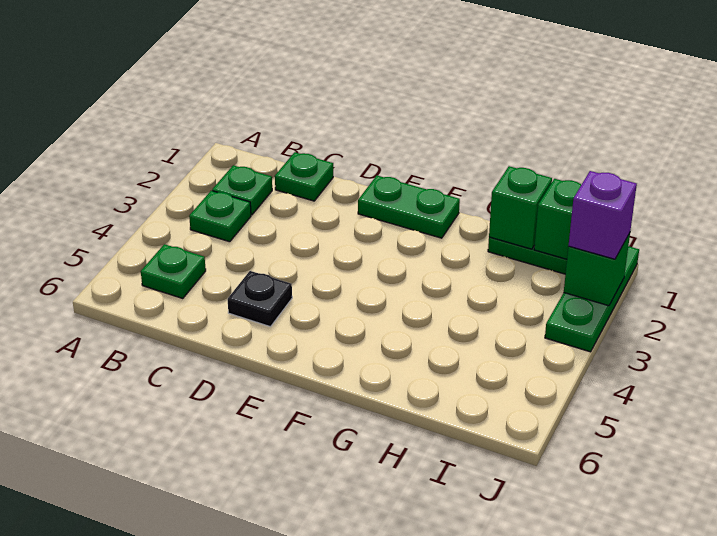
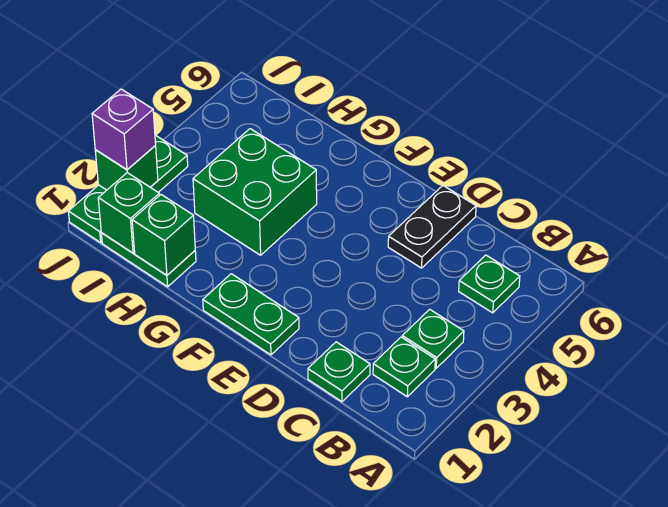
black plate D5 level 1 -> black plate D5:D6 level 1
none -> green brick G3:H4 level 1

